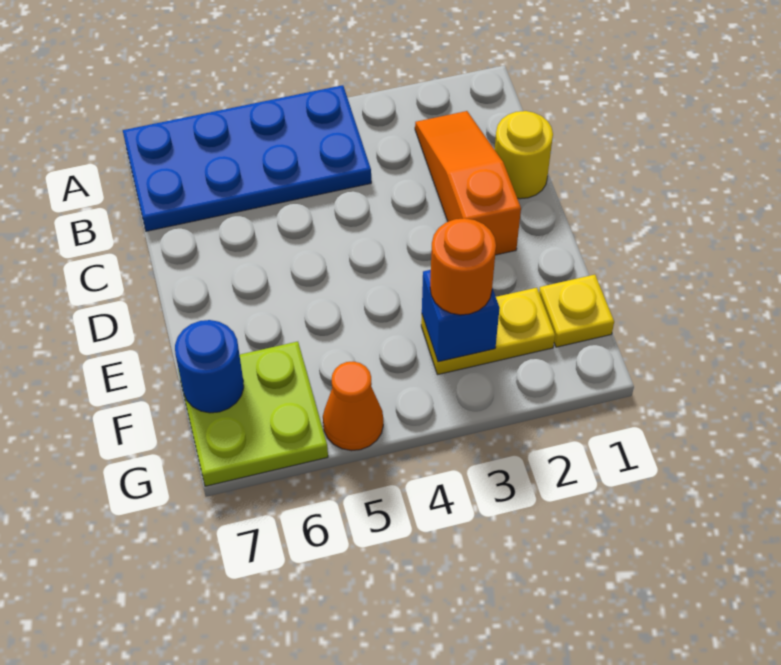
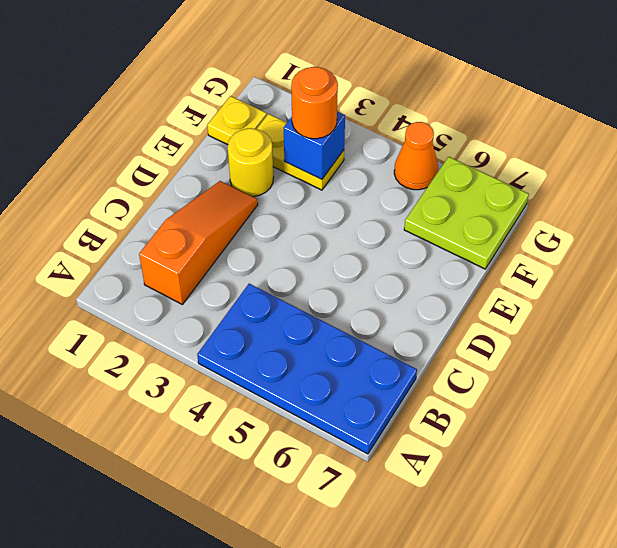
orange slope B2:D2 level 1 top D -> orange slope B2:D2 level 1 top B
yellow round brick C1 level 1 -> yellow round brick E2 level 1
blue round brick F7 level 2 -> none

